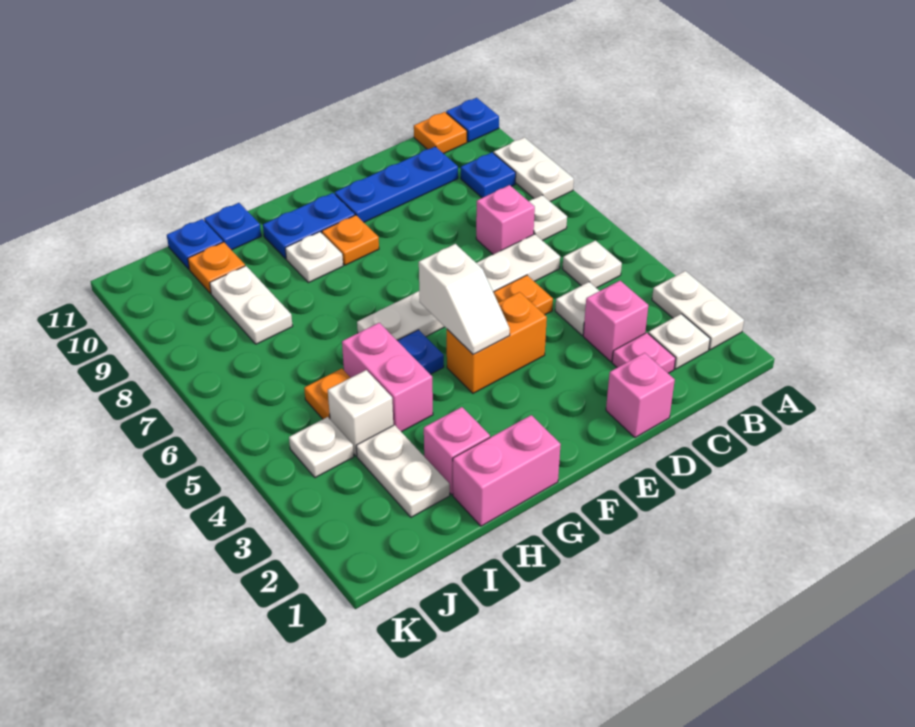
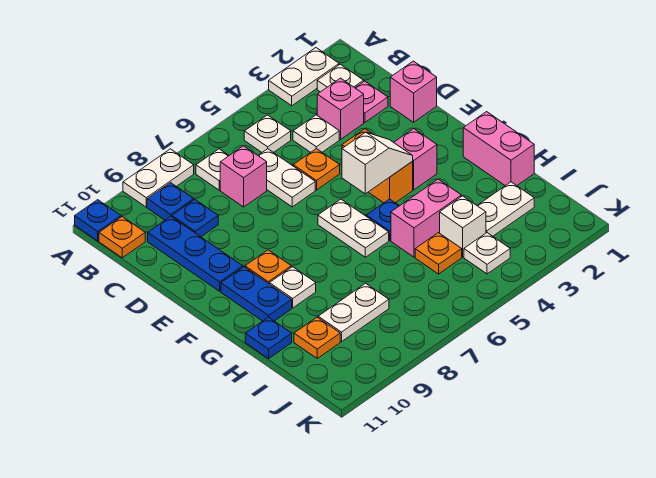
pink brick H2 level 1 -> pink brick F3 level 1
blue plate I11 level 1 -> blue plate C9 level 1

